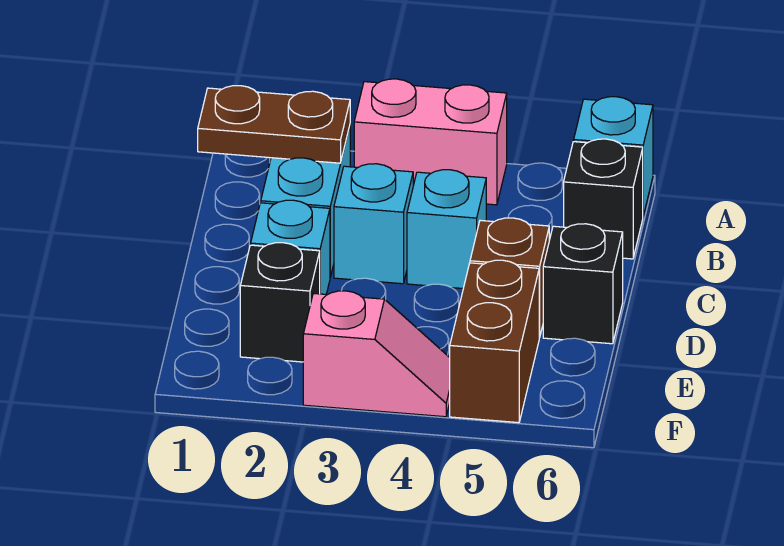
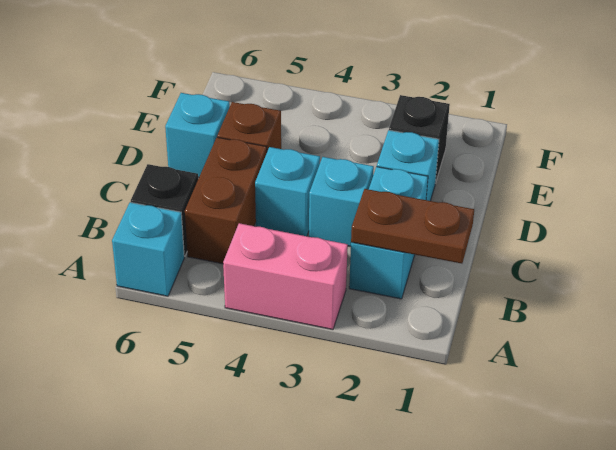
black brick D6 level 1 -> cyan brick D6 level 1
brown brick E5:F5 level 1 -> brown brick B5:C5 level 1
pink slope F3:F4 level 1 top 3 -> none

